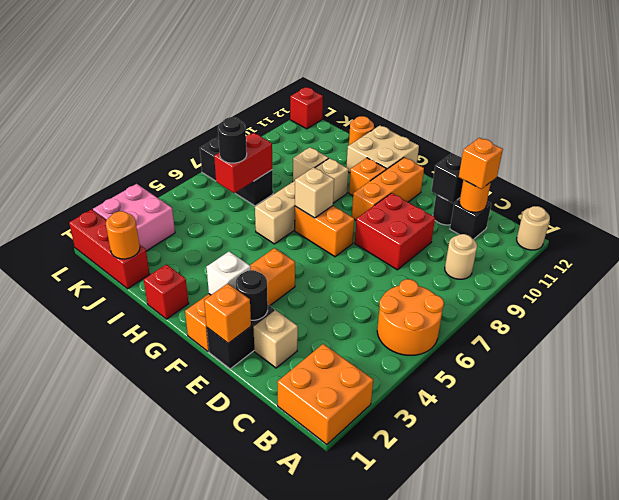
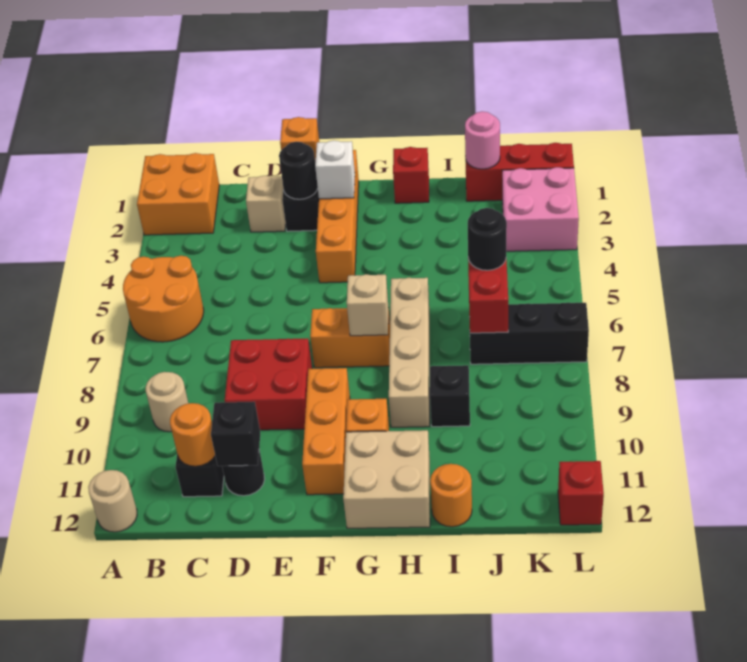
orange brick C11 level 3 -> none
tan brick I9 level 1 -> black brick I9 level 1
orange round brick J1 level 2 -> pink round brick J1 level 2

